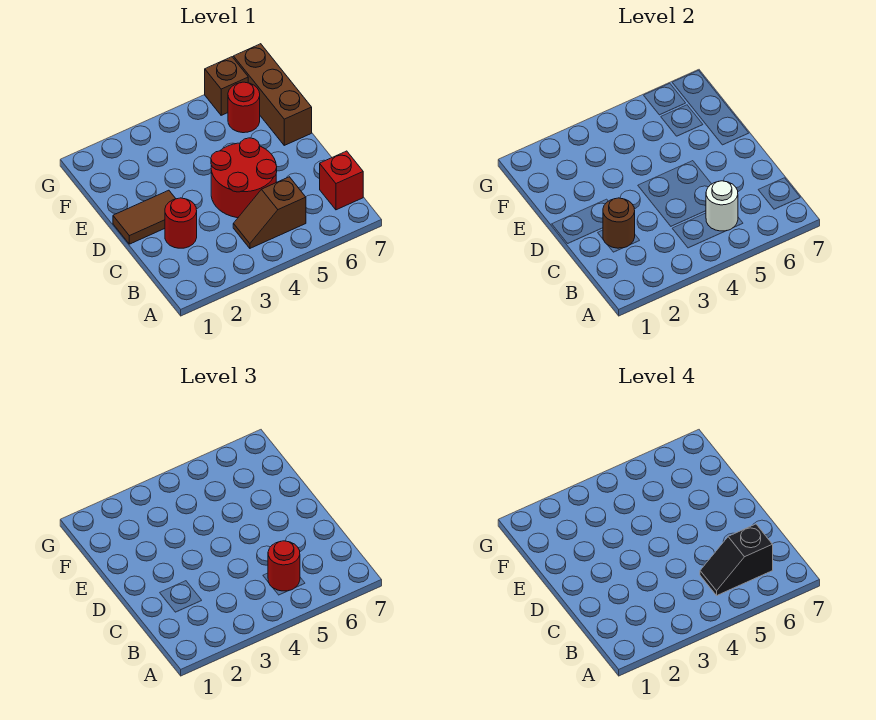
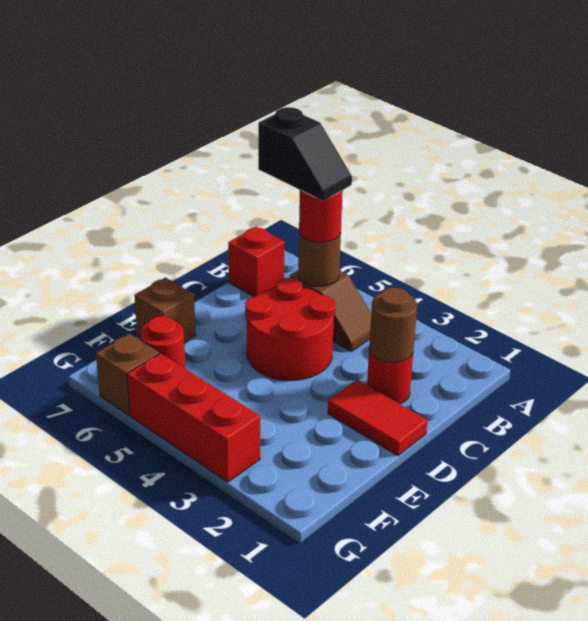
white round brick B5 level 2 -> brown round brick B5 level 2
brown tile D1:D2 level 1 -> red tile D1:D2 level 1
brown brick E7:G7 level 1 -> brown brick E7 level 1
none -> red brick G3:G5 level 1

